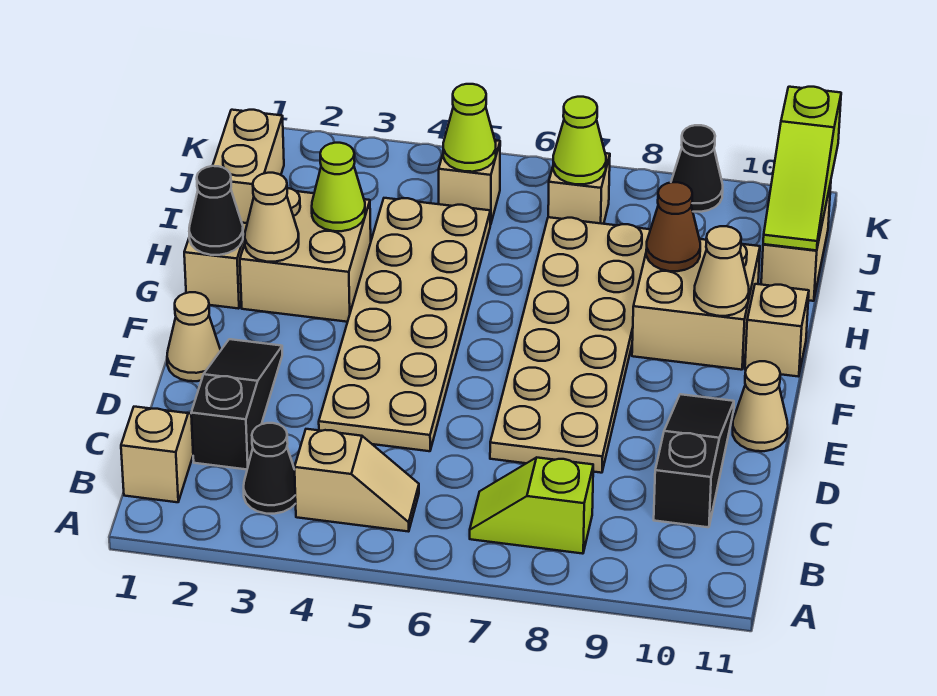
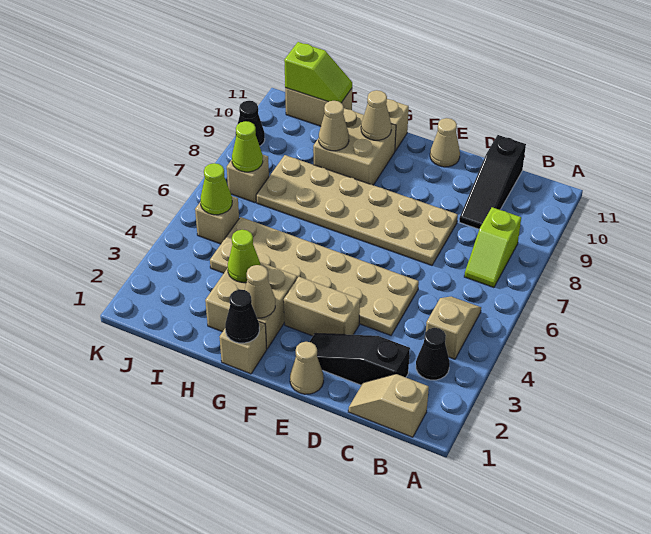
black slope C10:E10 level 1 top C -> black slope C9:C11 level 1 top 11
brown cone H9 level 2 -> tan cone H9 level 2
tan brick I1:J1 level 1 -> tan brick E3:F3 level 1
lime slope I11:K11 level 2 top K -> lime slope I11:J11 level 2 top J

